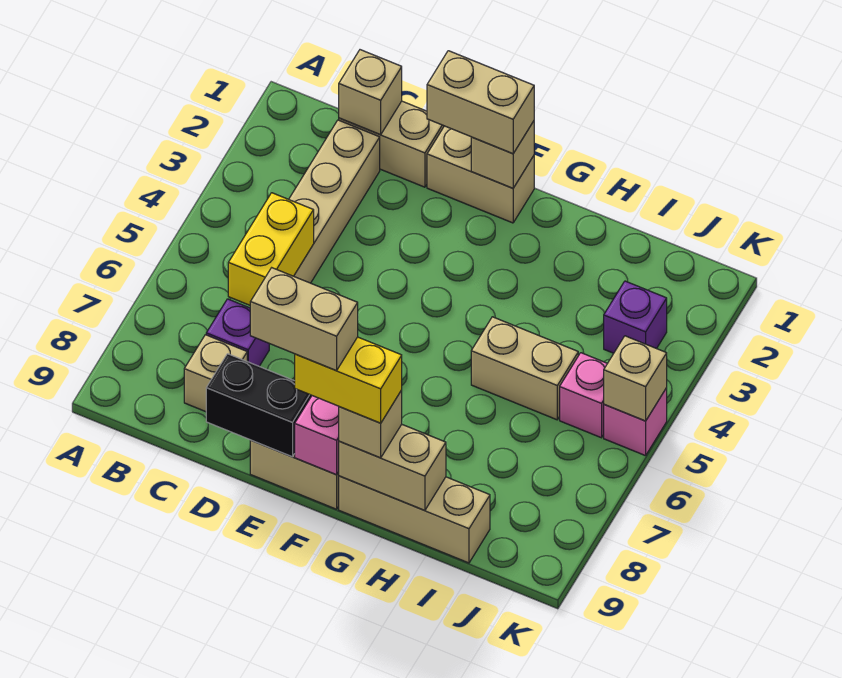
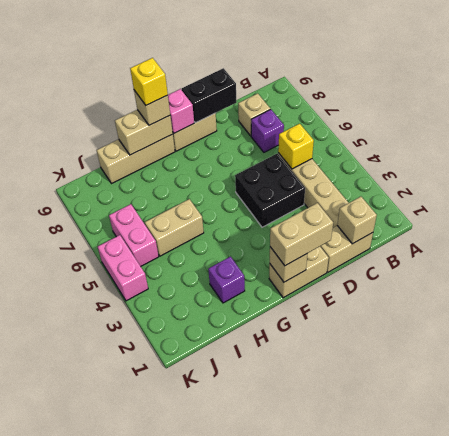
yellow brick C5:C6 level 2 -> yellow brick C5 level 2
none -> black brick D4:E5 level 1
tan brick E9:F9 level 5 -> none
yellow brick F9:G9 level 4 -> yellow brick G9 level 4
purple brick J3 level 1 -> purple brick H2 level 1
pink brick J5 level 1 -> pink brick J5:J6 level 1
pink brick K5 level 1 -> pink brick K4:K5 level 1
tan brick K5 level 2 -> none

